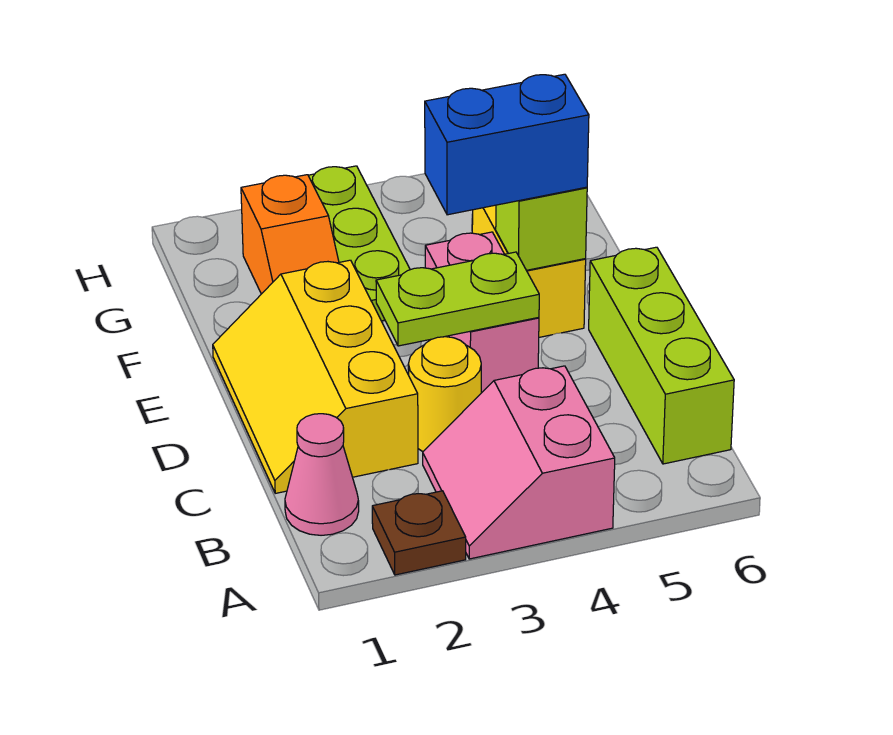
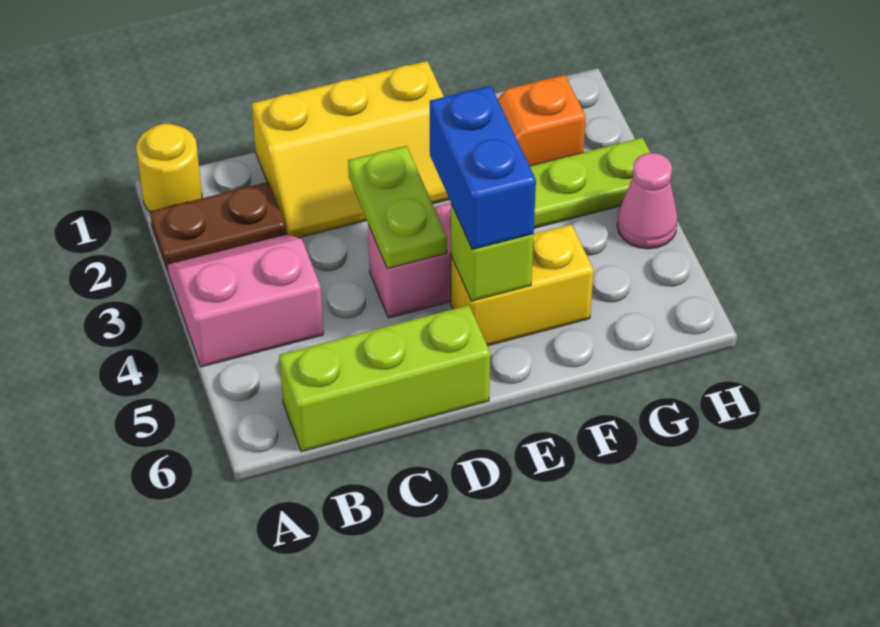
brown plate A2 level 1 -> brown plate A2:B2 level 1
pink cone B1 level 1 -> pink cone H4 level 1
yellow slope C1:E2 level 1 top 2 -> yellow slope C1:E2 level 1 top 1
yellow round brick C3 level 1 -> yellow round brick A1 level 1

